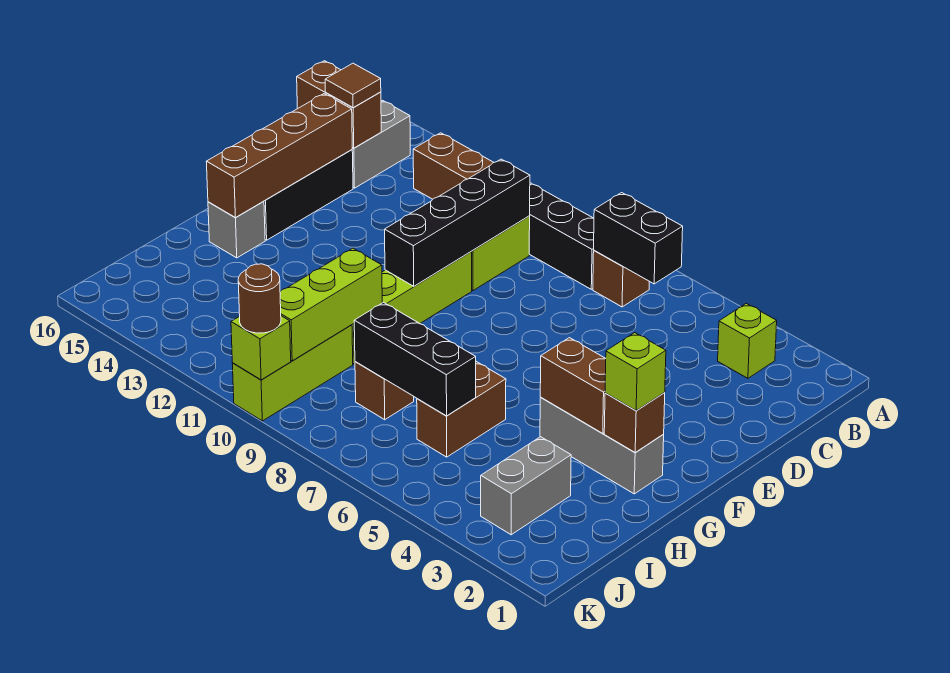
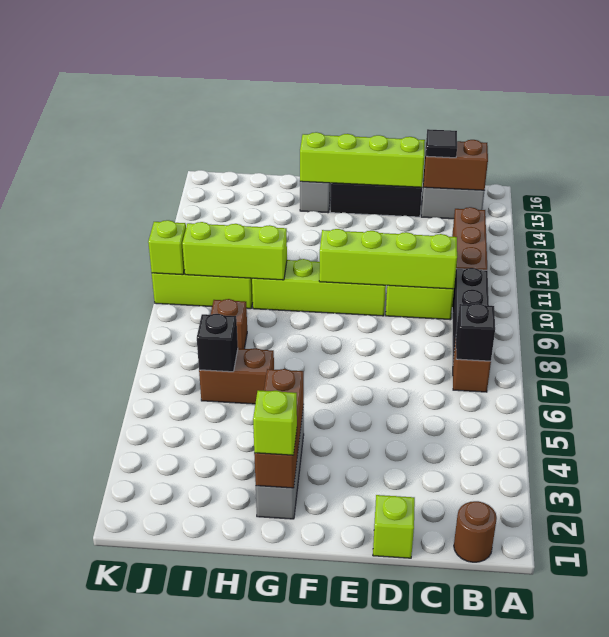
lime brick B3 level 1 -> lime brick D1 level 1
black brick B6:B7 level 2 -> black brick B7 level 2
black brick C10:F10 level 2 -> lime brick C10:F10 level 2
brown brick C15:C16 level 2 -> brown brick B15:C15 level 2
brown tile C15 level 3 -> black tile C15 level 3
brown brick D15:G15 level 2 -> lime brick D15:G15 level 2
grey brick I3:J3 level 1 -> none
black brick I6:I8 level 2 -> black brick I6 level 2
brown round brick K10 level 3 -> brown round brick B1 level 1

